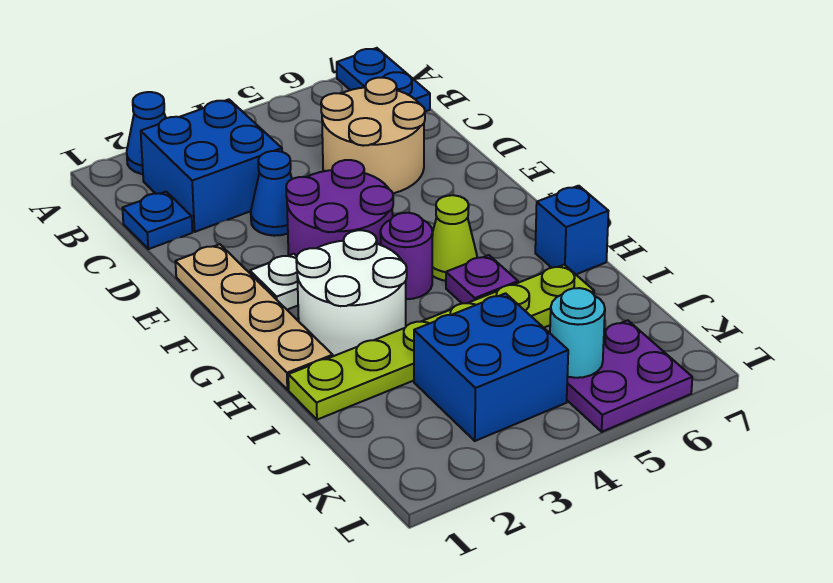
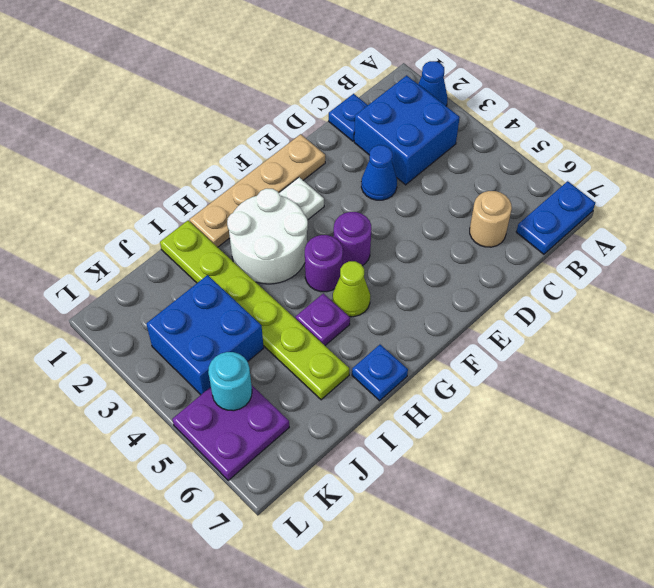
tan round brick C5:D6 level 1 -> tan round brick C6 level 1
purple round brick E3:F4 level 1 -> purple round brick F4 level 1
blue brick H7 level 1 -> blue plate H7 level 1

